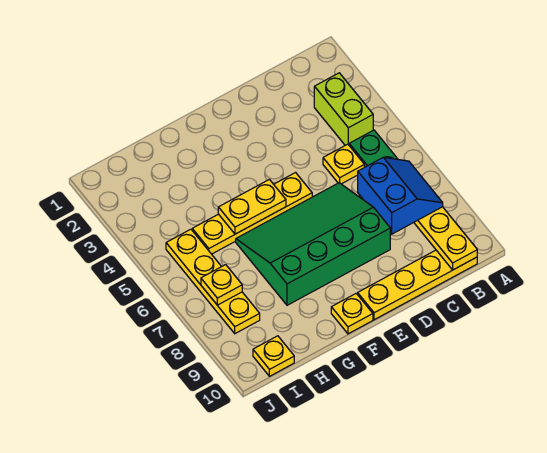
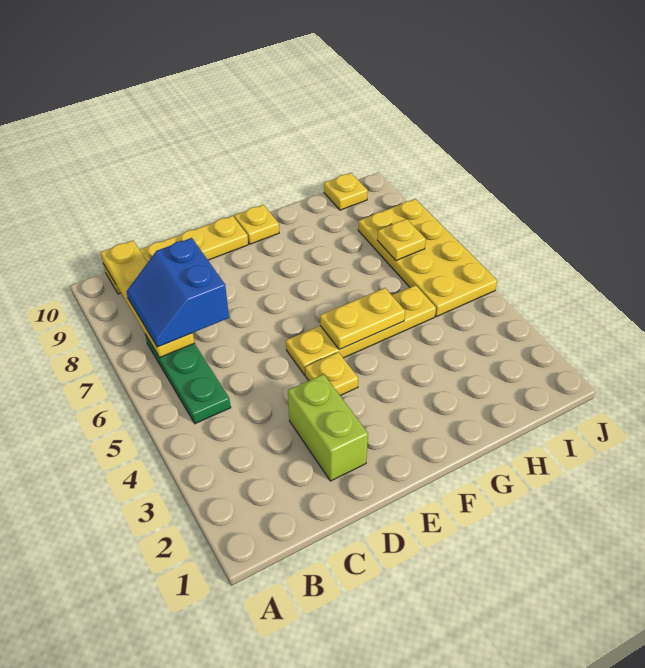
lime brick B3:B4 level 1 -> lime brick D2:D3 level 1
yellow plate C5 level 1 -> yellow plate E4 level 1
green slope D6:G8 level 1 top 8 -> none
yellow plate I5:I8 level 1 -> yellow plate I5:J8 level 1

